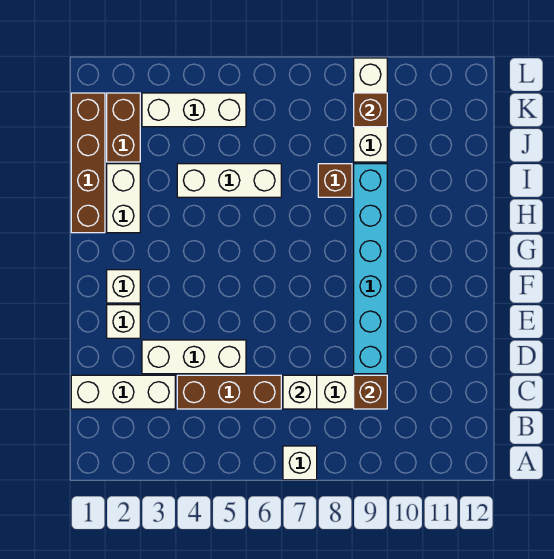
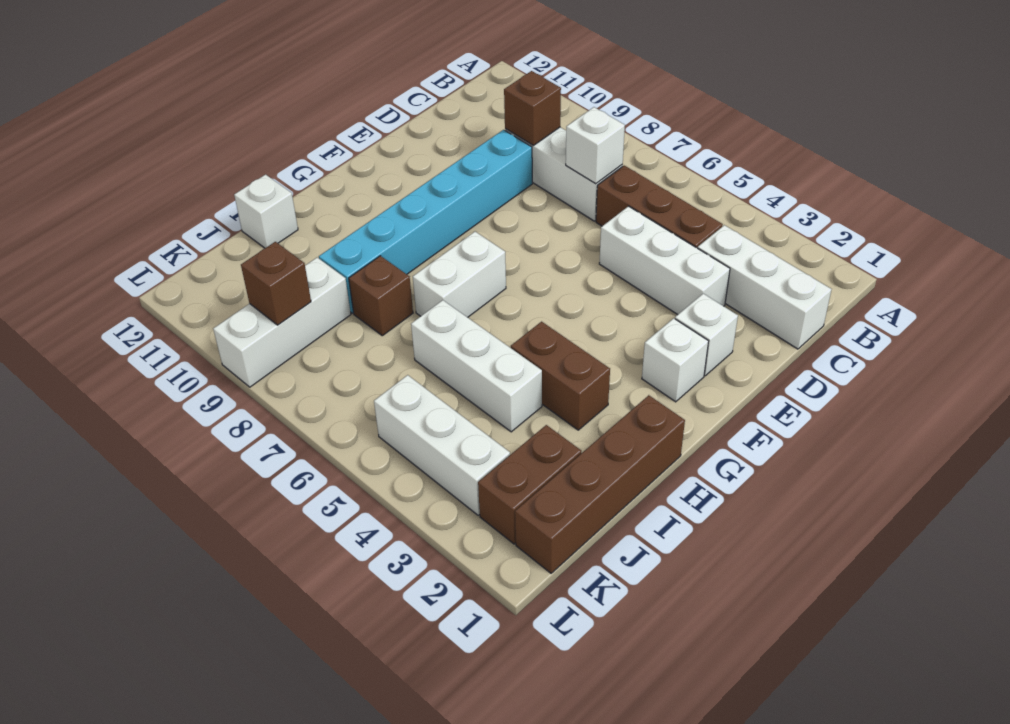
white brick A7 level 1 -> white brick I12 level 1
white brick H2:I2 level 1 -> white brick G7:H7 level 1
none -> brown brick H3:H4 level 1

